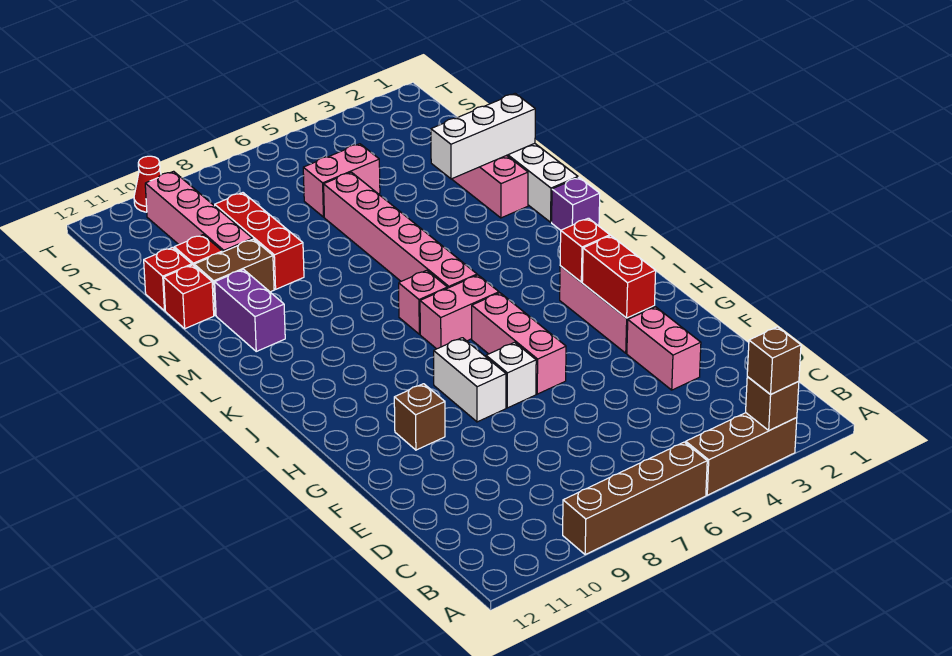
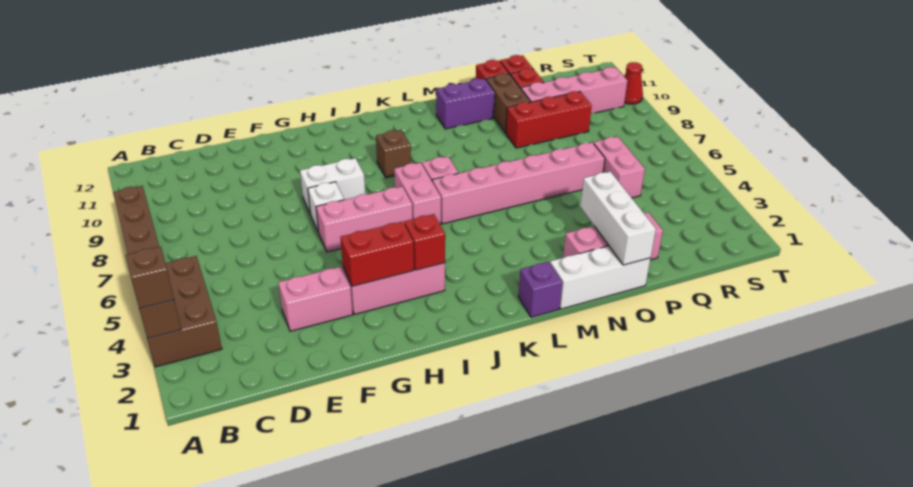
brown brick A3:A5 level 1 -> brown brick A3:B5 level 1
brown brick G10 level 1 -> brown brick J9 level 1

